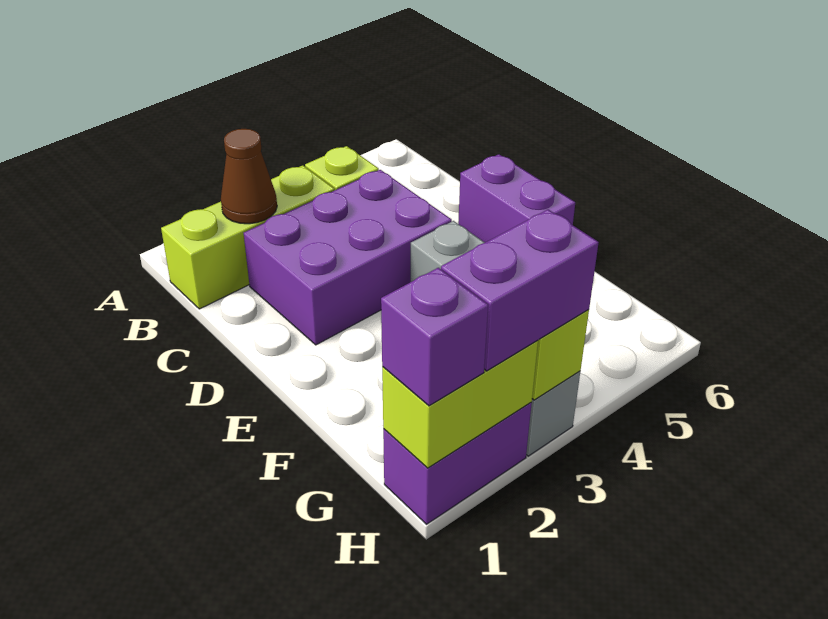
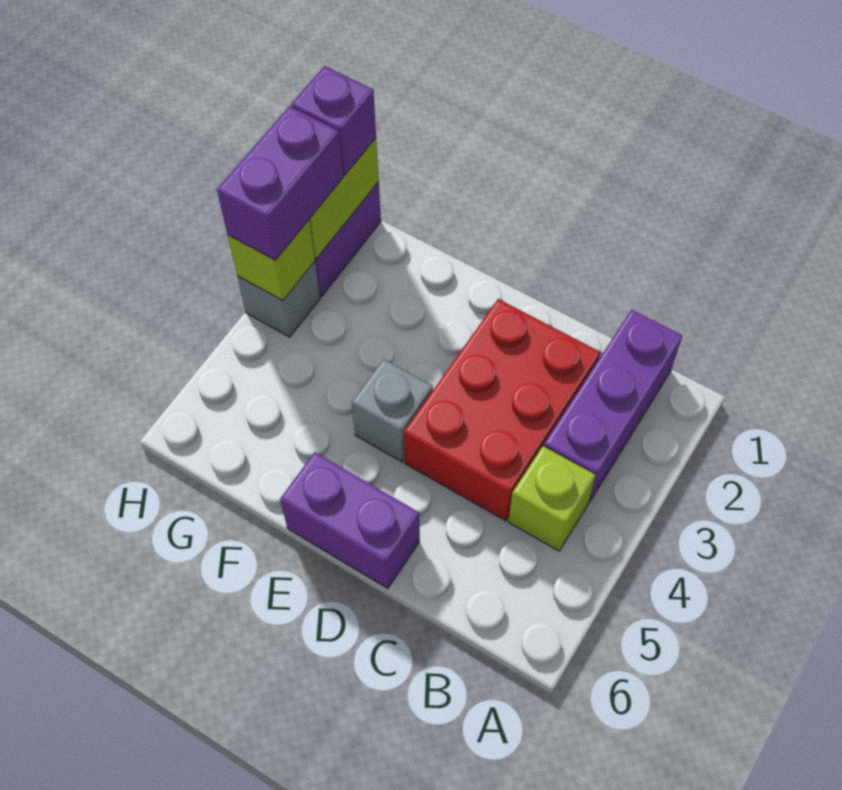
lime brick B1:B3 level 1 -> purple brick B1:B3 level 1
brown cone B2 level 2 -> none
purple brick C2:D4 level 1 -> red brick C2:D4 level 1

